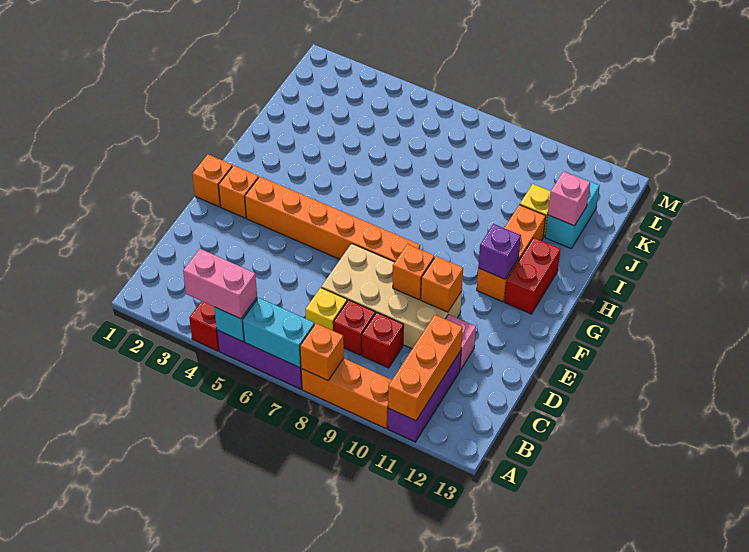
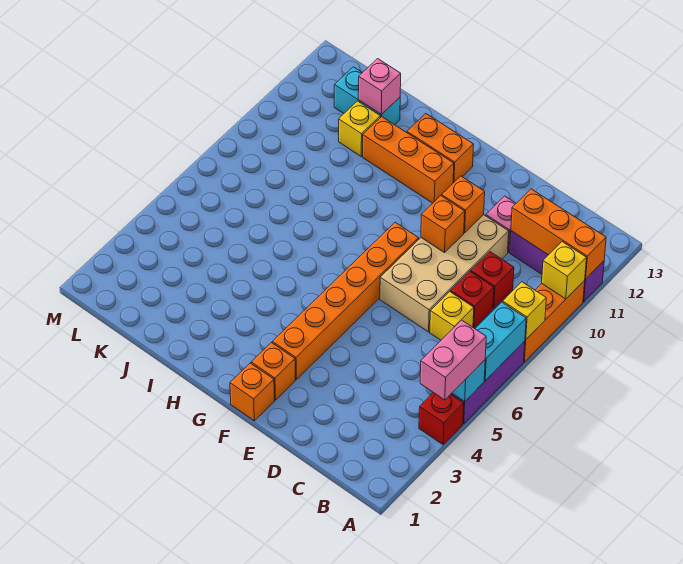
orange brick A8 level 2 -> yellow brick A8 level 2
none -> yellow brick A10 level 2
purple brick G11 level 2 -> none
red brick G12:H12 level 1 -> orange brick G12:H12 level 1

